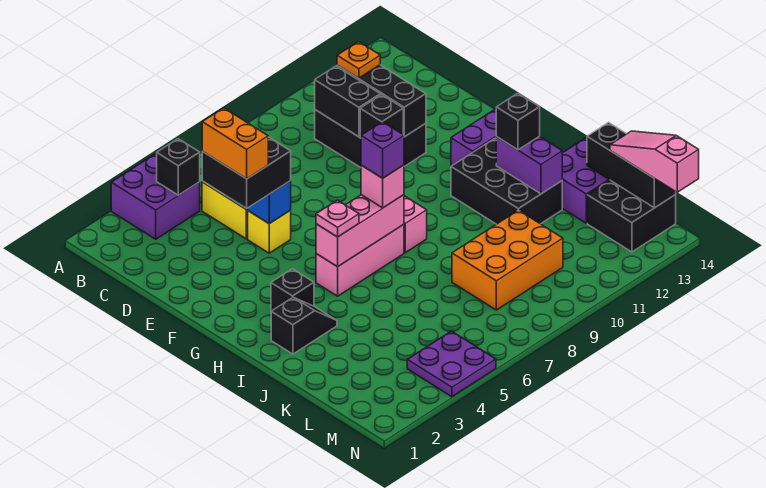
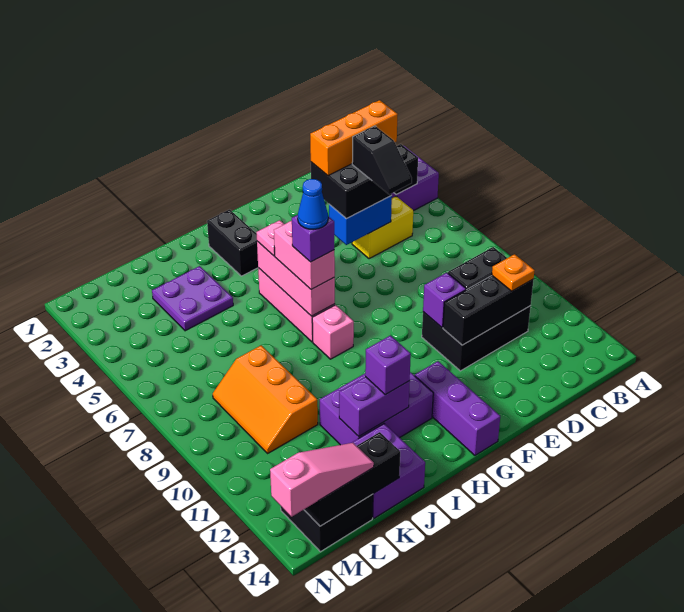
orange brick D4:E4 level 4 -> orange brick C4:E4 level 4
yellow brick E5 level 1 -> none
black brick E10 level 2 -> purple brick E10 level 2
black brick H3 level 1 -> black brick H2:H3 level 1
pink brick H7 level 3 -> pink brick H6:H7 level 3
none -> blue cone H7 level 5
black brick H11:J12 level 1 -> purple brick H11:J12 level 1
black slope I2:I3 level 1 top 2 -> black slope D5:D6 level 4 top 5
black brick I12 level 3 -> purple brick I12 level 3
orange brick K8:L10 level 1 -> orange slope K8:L10 level 1 top K
purple plate M4:N5 level 1 -> purple plate J3:K4 level 1

